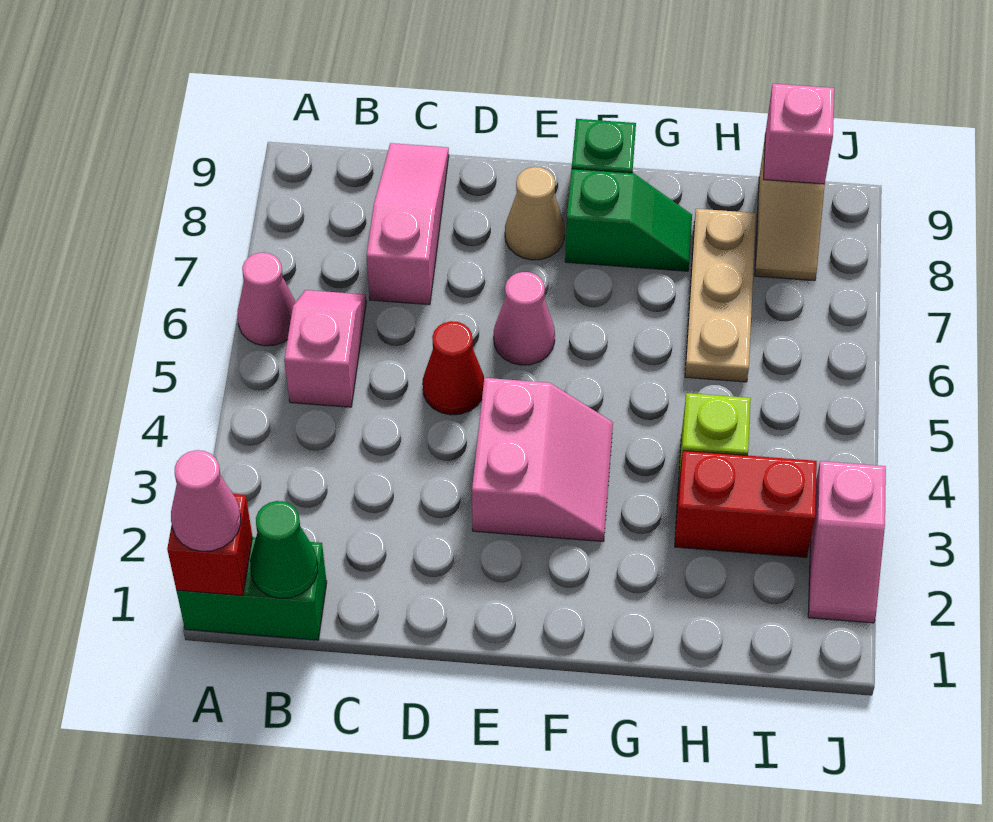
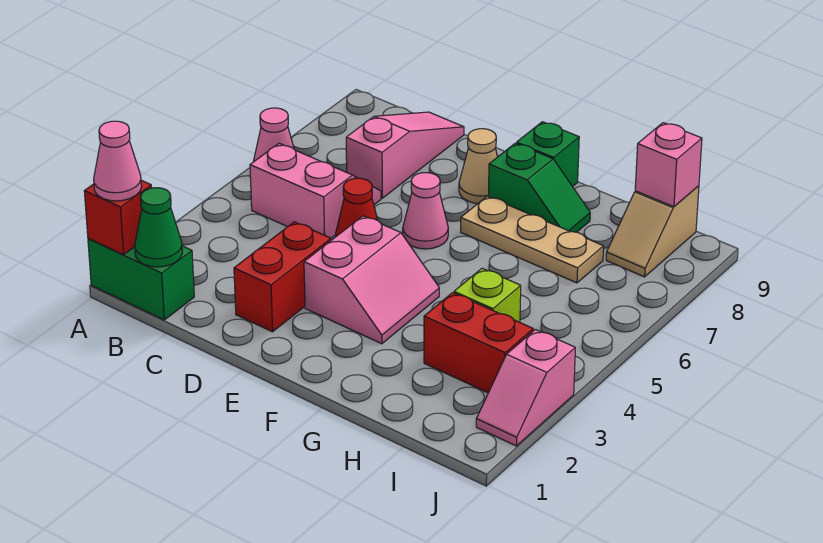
pink slope B5:B6 level 1 top 5 -> pink slope B5:C6 level 1 top 5
none -> red brick D2:D3 level 1
tan plate H6:H8 level 1 -> tan plate F7:H7 level 1

